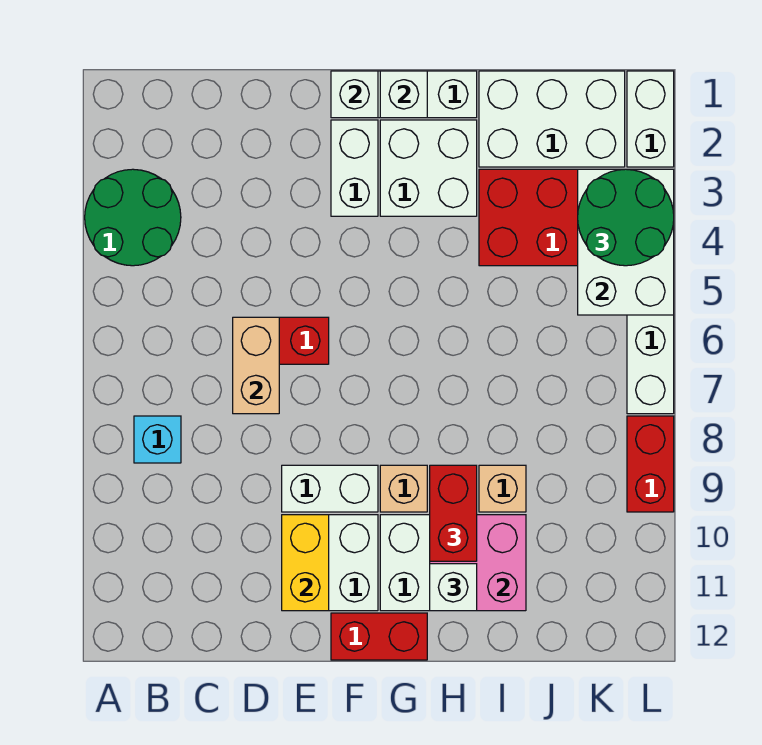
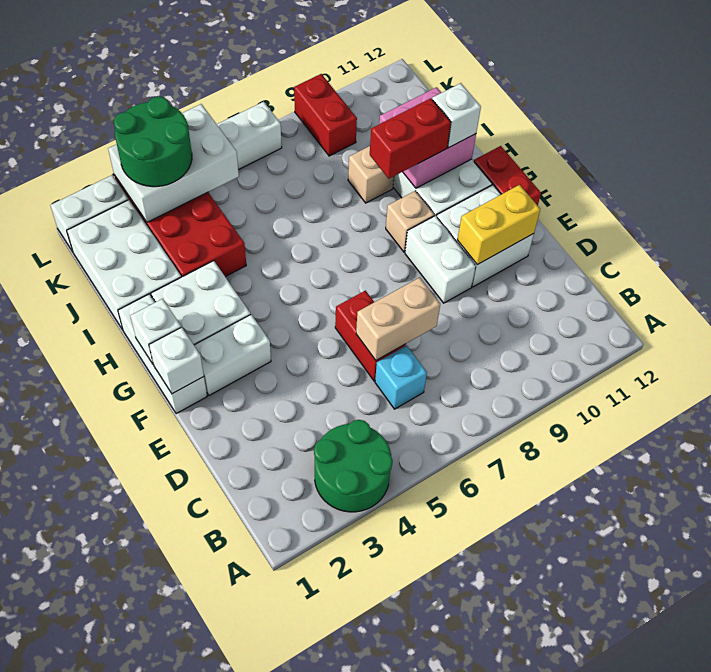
cyan brick B8 level 1 -> cyan brick C6 level 1
red brick L8:L9 level 1 -> red brick K9:L9 level 1

